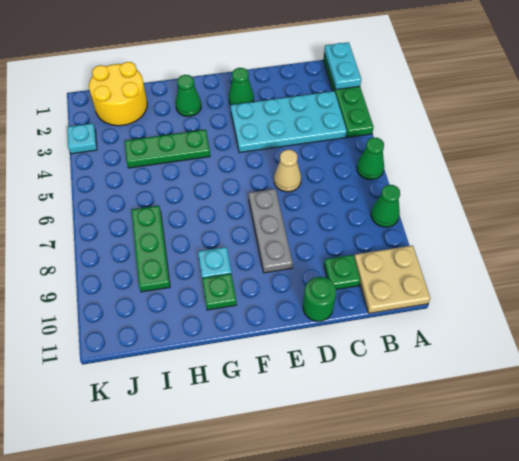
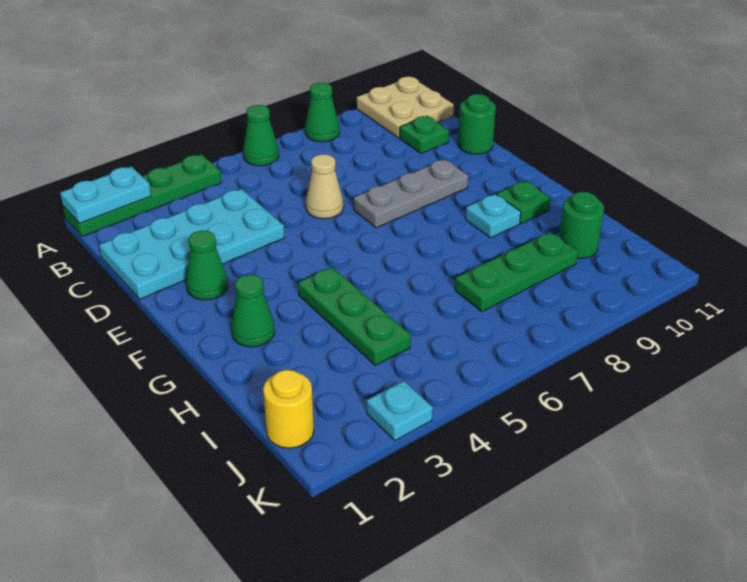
cyan plate B3:E4 level 1 -> cyan plate C1:D4 level 1
yellow round brick I1:J2 level 1 -> yellow round brick J1 level 1
none -> green round brick I10 level 1

